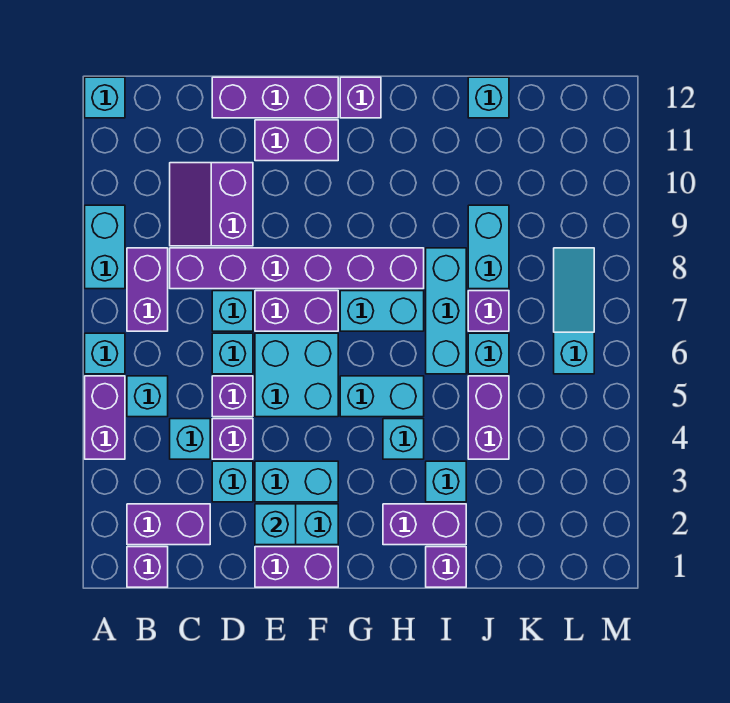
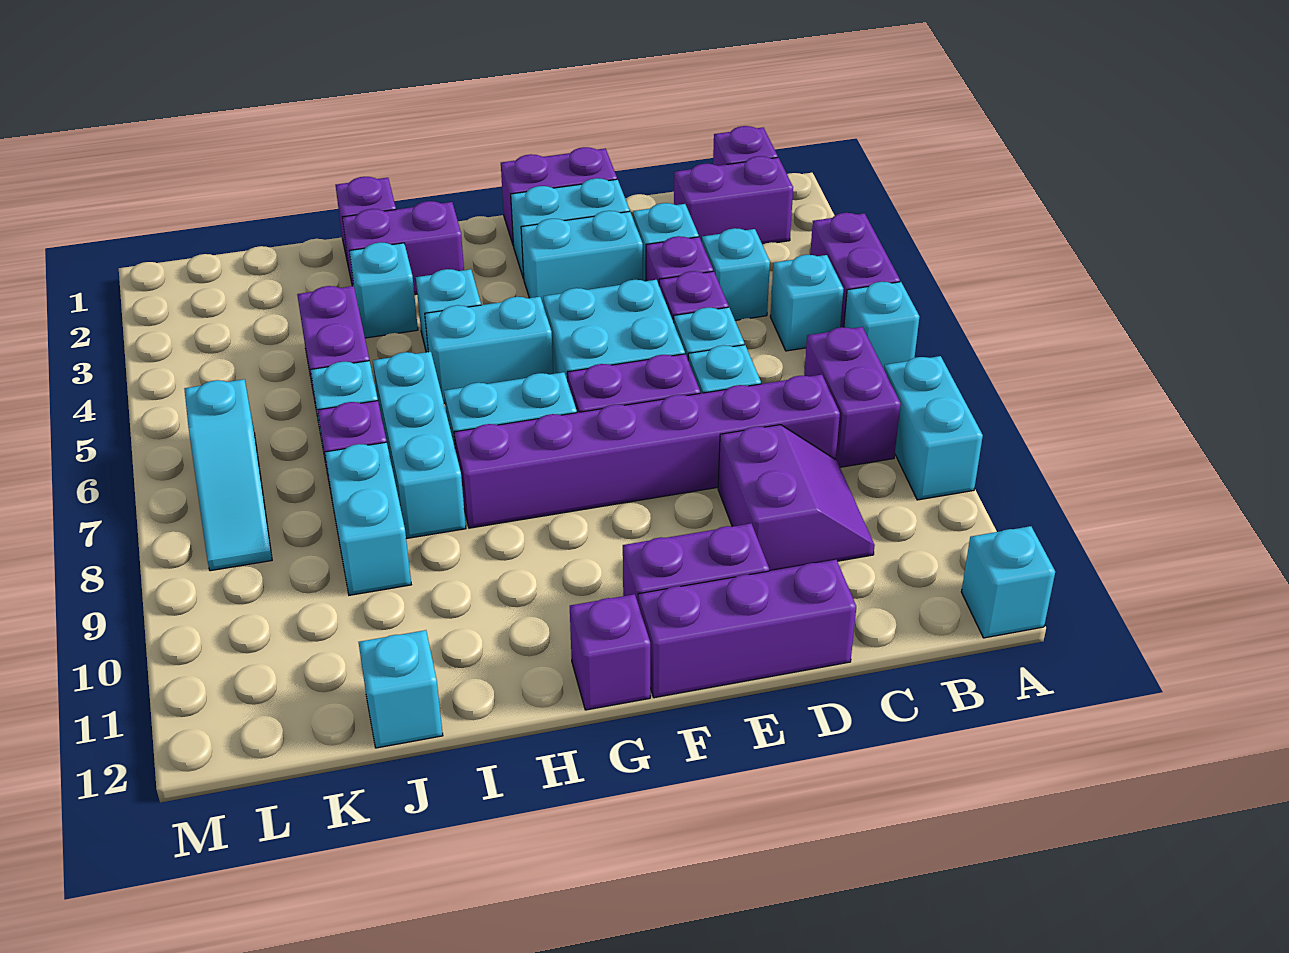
cyan brick E2 level 2 -> none

